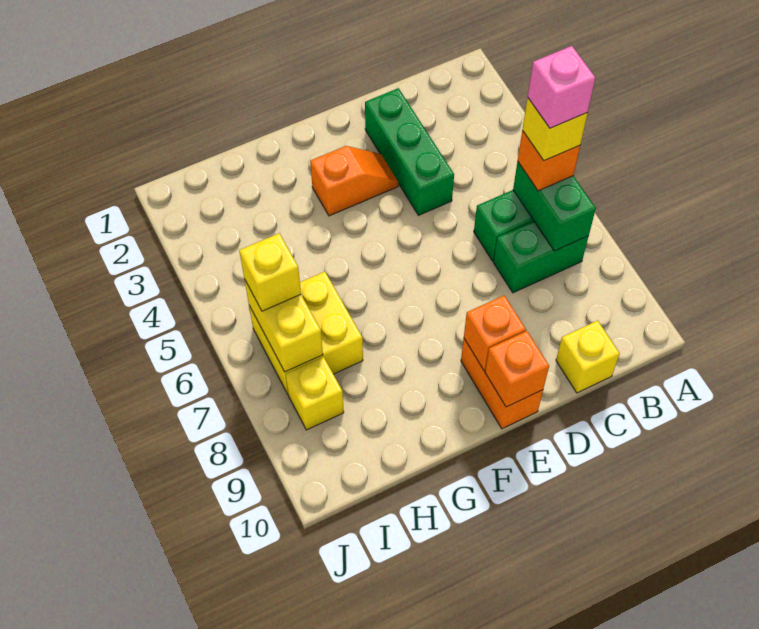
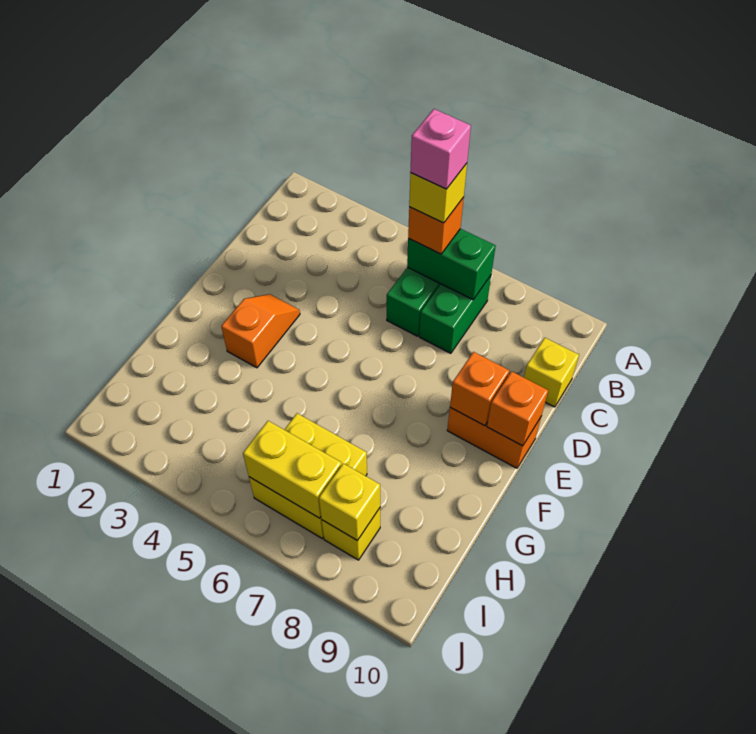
green brick D2:D4 level 1 -> none
yellow brick I6 level 3 -> yellow brick I8 level 2

